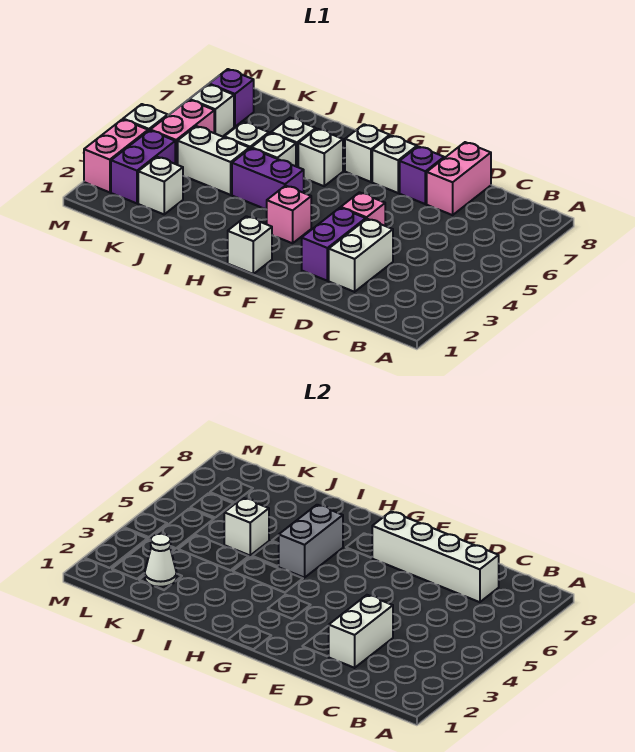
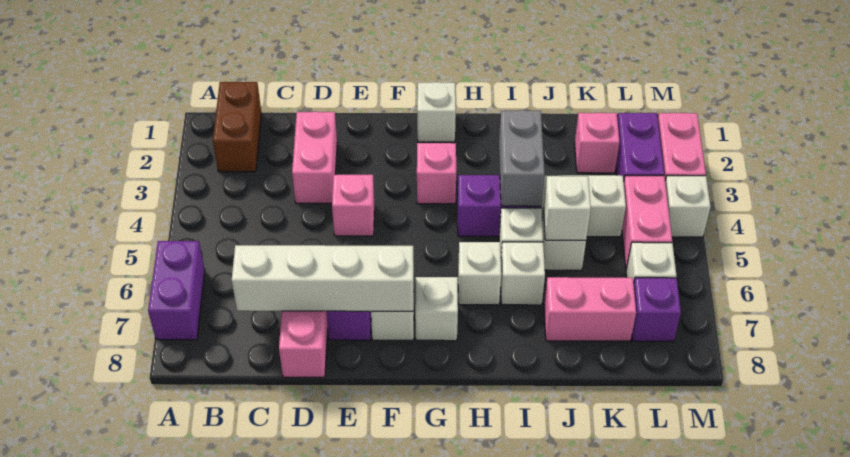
none -> brown brick B1:B2 level 1
white brick D2:D3 level 1 -> pink brick D2:D3 level 1
white brick D2:D3 level 2 -> none
purple brick E2:E3 level 1 -> purple brick A6:A7 level 1
grey brick H5:H6 level 2 -> grey brick I3:I4 level 2
none -> pink brick J7:K7 level 1
white brick K2 level 1 -> pink brick K2 level 1
white cone K2 level 2 -> none

